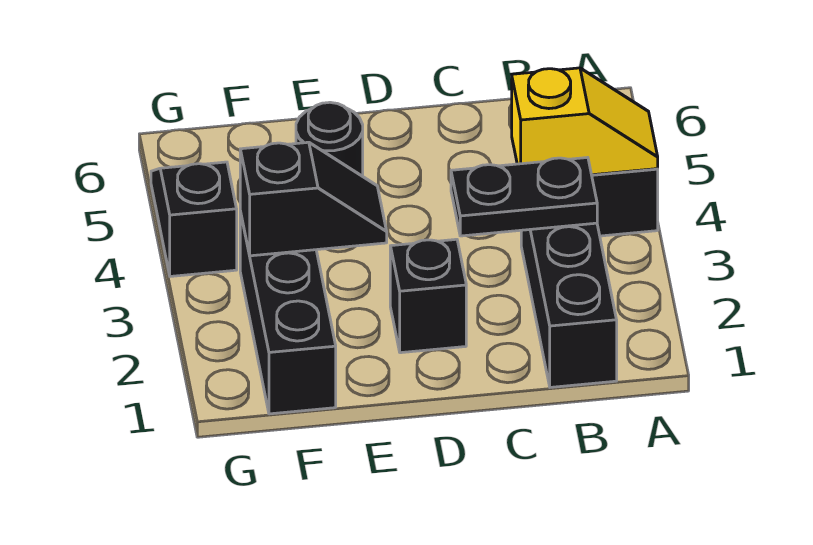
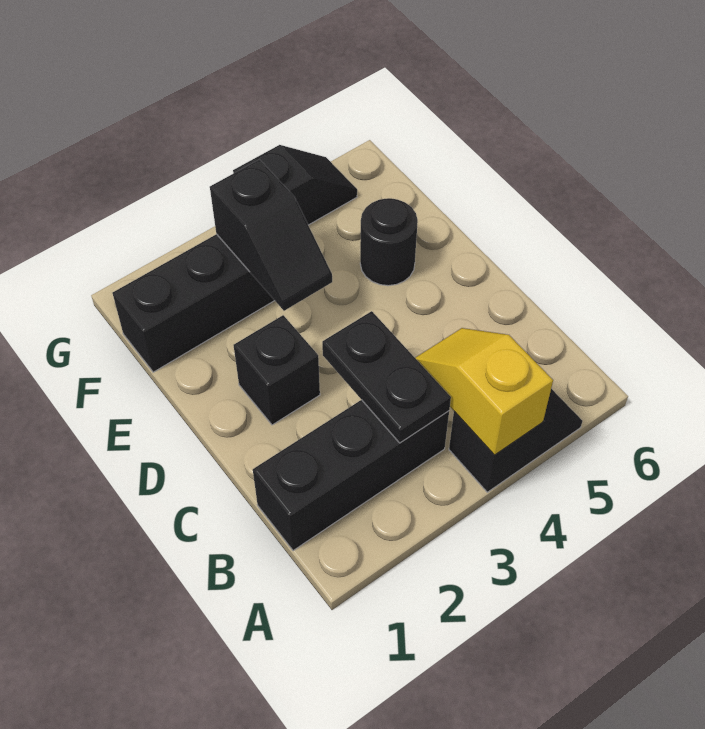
yellow slope A4:B4 level 2 top B -> yellow slope A4:B4 level 2 top A

